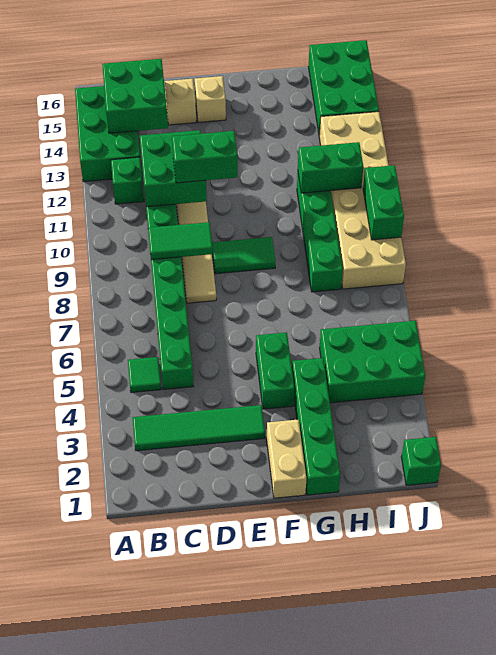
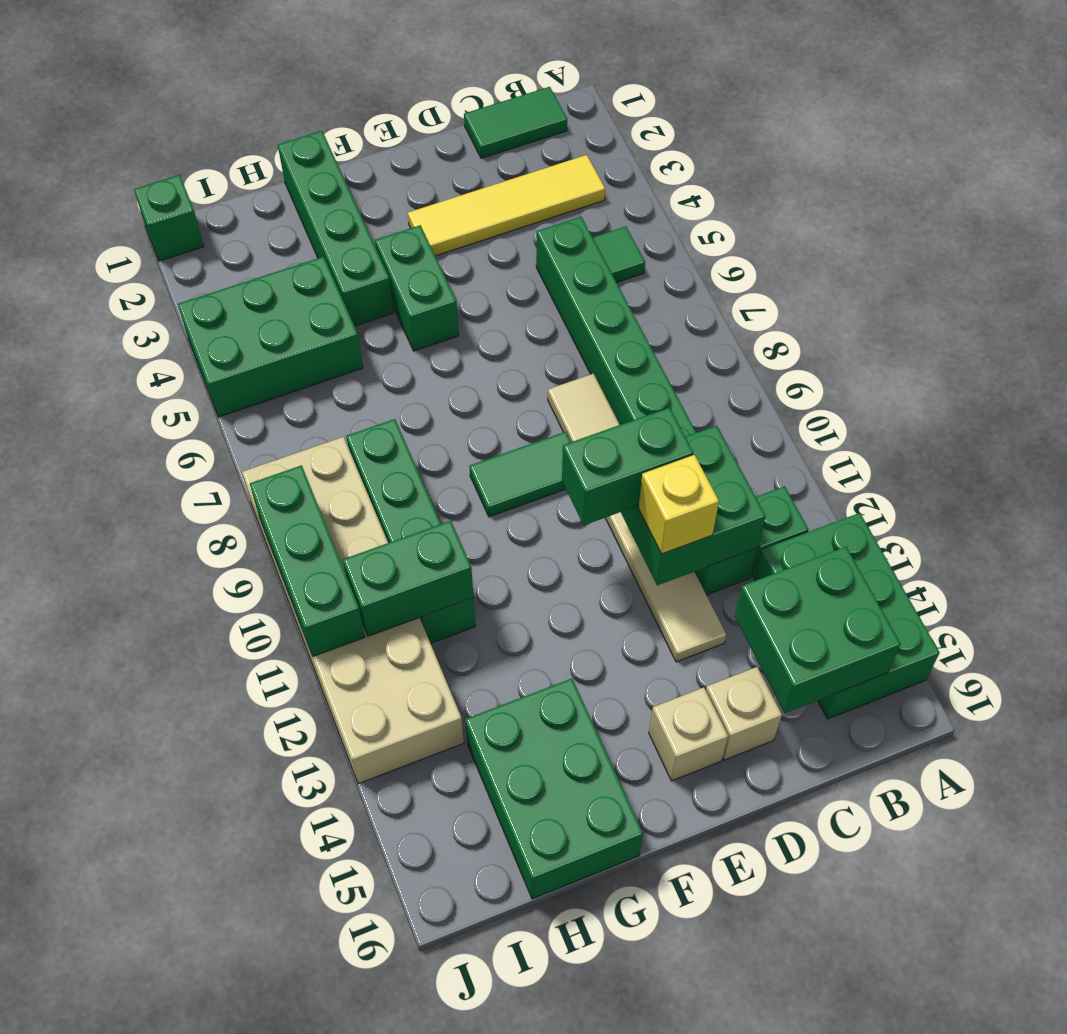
green tile B3:E3 level 1 -> yellow tile B3:E3 level 1
green tile C9:D9 level 2 -> green tile B1:C1 level 1
none -> yellow brick D12 level 3
tan brick F1:F2 level 1 -> none
green brick I14:J16 level 1 -> green brick G14:H16 level 1
green brick J9:J10 level 2 -> green brick J9:J11 level 2

